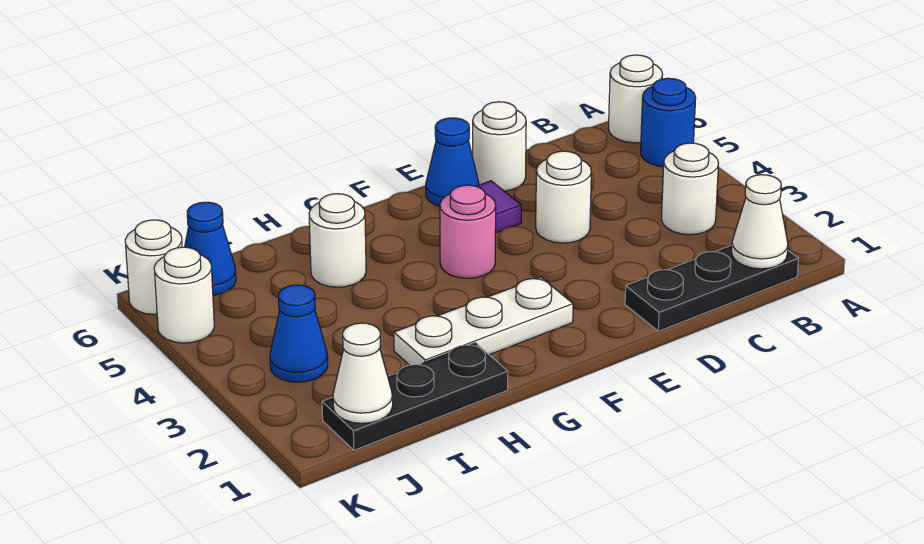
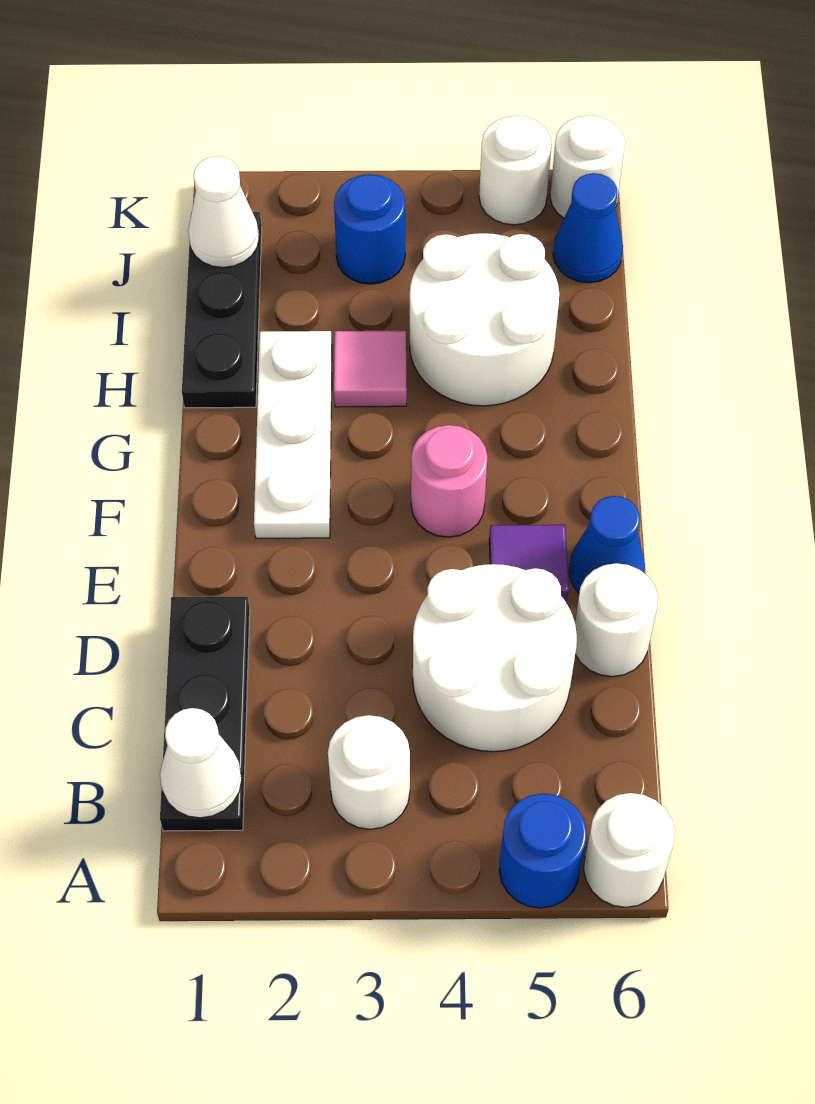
white round brick D4 level 1 -> white round brick C4:D5 level 1
none -> pink tile H3 level 1
white round brick H5 level 1 -> white round brick H4:I5 level 1
blue cone J3 level 1 -> blue round brick J3 level 1

